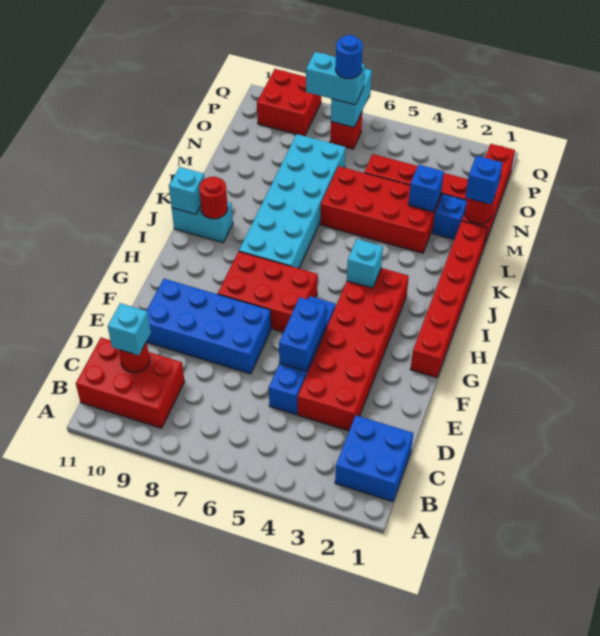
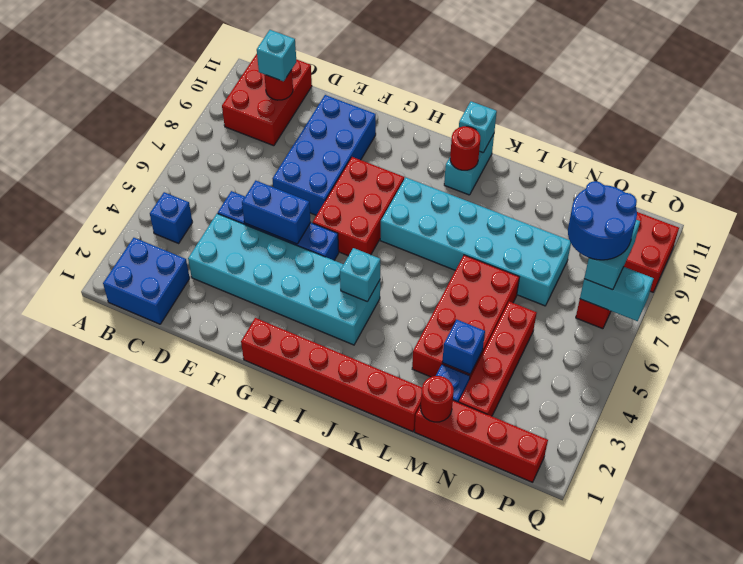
red brick D3:I4 level 1 -> cyan brick D3:I4 level 1
blue brick M1 level 3 -> blue brick B4 level 1
blue round brick P7 level 4 -> blue round brick O7:P8 level 4

